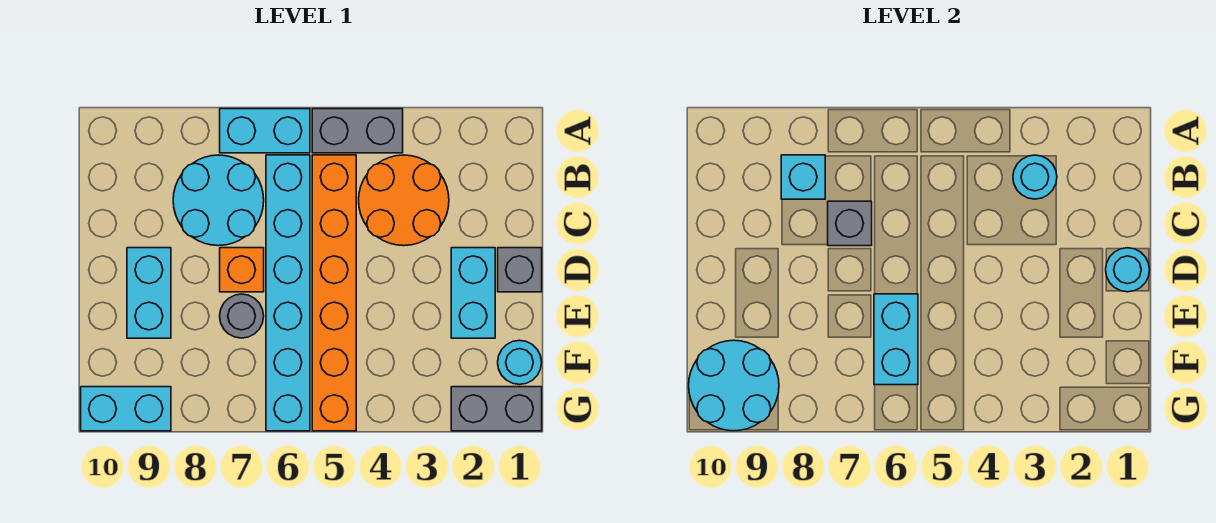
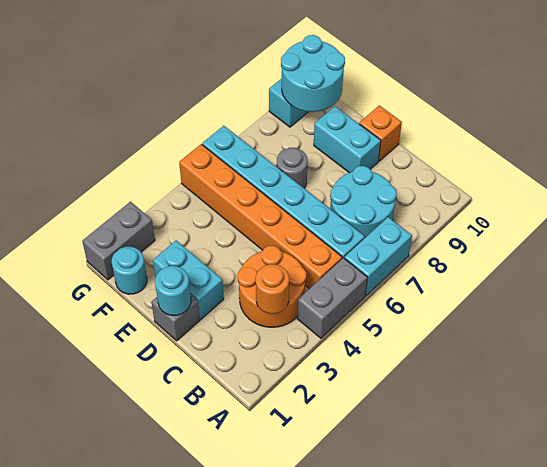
cyan round brick B3 level 2 -> orange round brick B3 level 2
cyan brick B8 level 2 -> none
grey brick C7 level 2 -> none
orange brick D7 level 1 -> orange brick D10 level 1
cyan brick E6:F6 level 2 -> none

